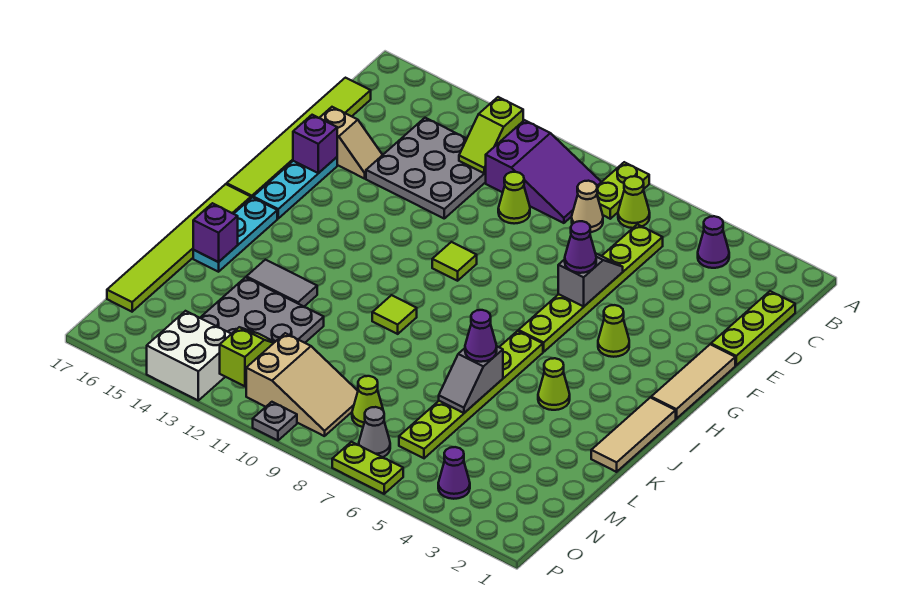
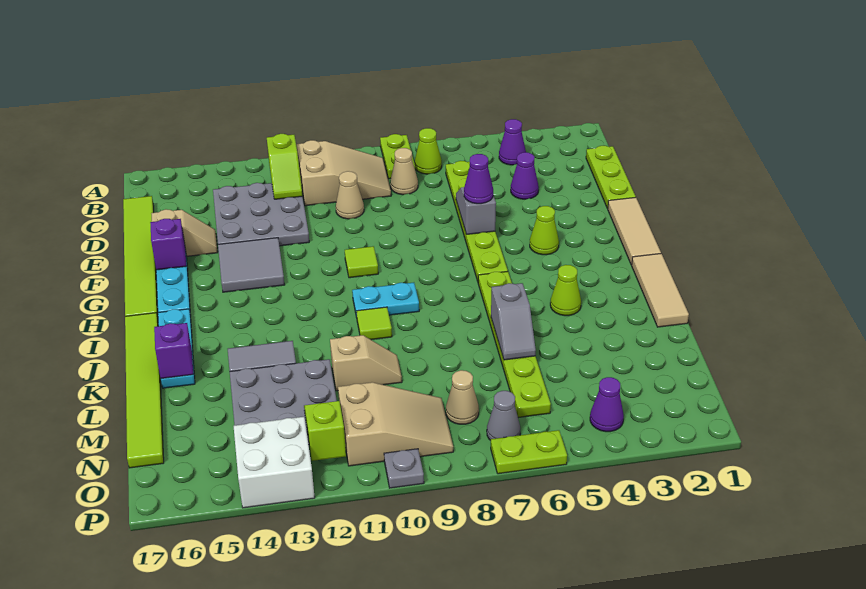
purple slope B9:C11 level 1 top 11 -> tan slope B9:C11 level 1 top 11
lime cone D10 level 1 -> tan cone D10 level 1
none -> grey tile F13:G14 level 1
none -> cyan plate I9:I10 level 1
purple cone K6 level 3 -> purple cone D4 level 1
none -> tan slope L10:L11 level 1 top 11
lime cone N8 level 1 -> tan cone N8 level 1

